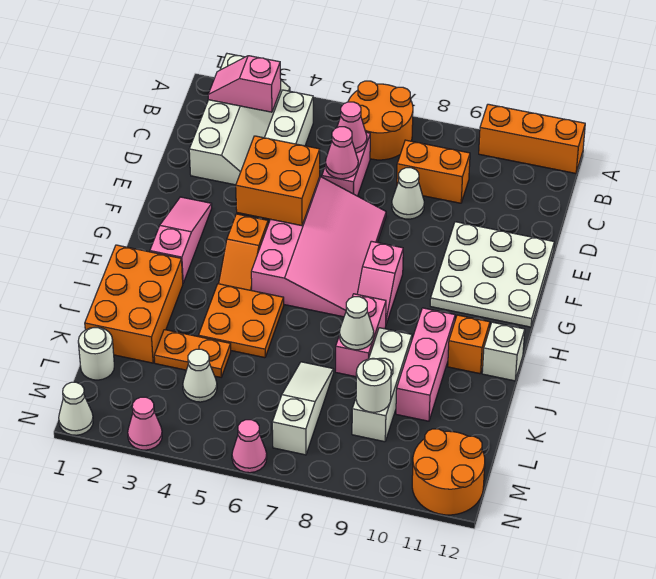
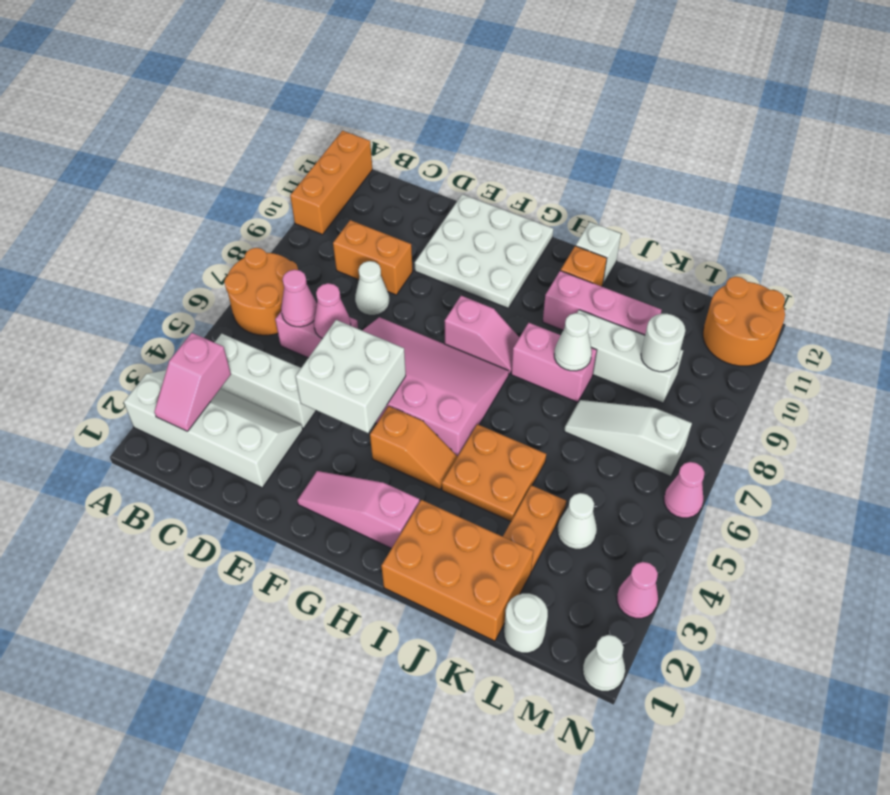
orange brick C8:C9 level 1 -> orange brick C9:D9 level 1
orange brick E4:F5 level 2 -> white brick E4:F5 level 2

